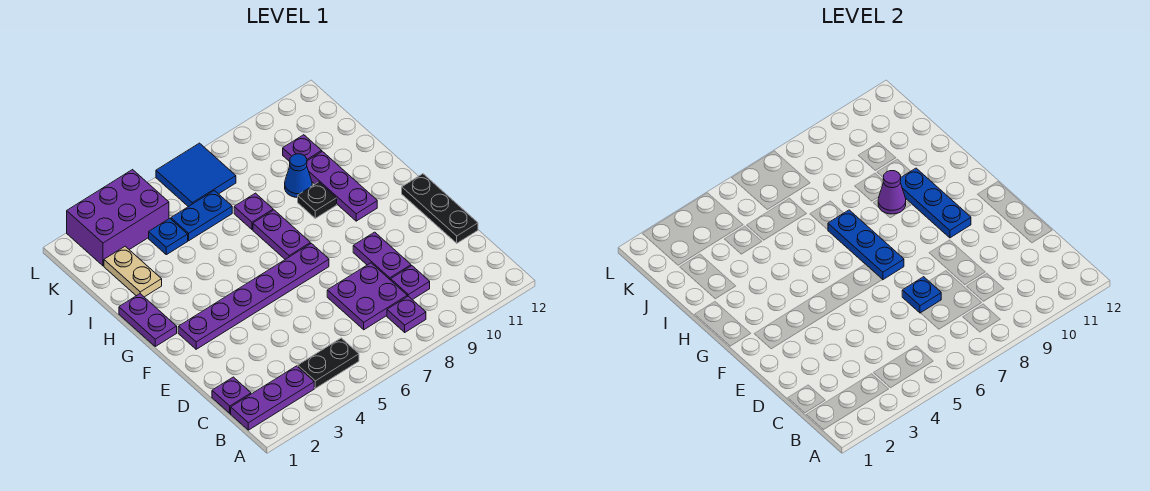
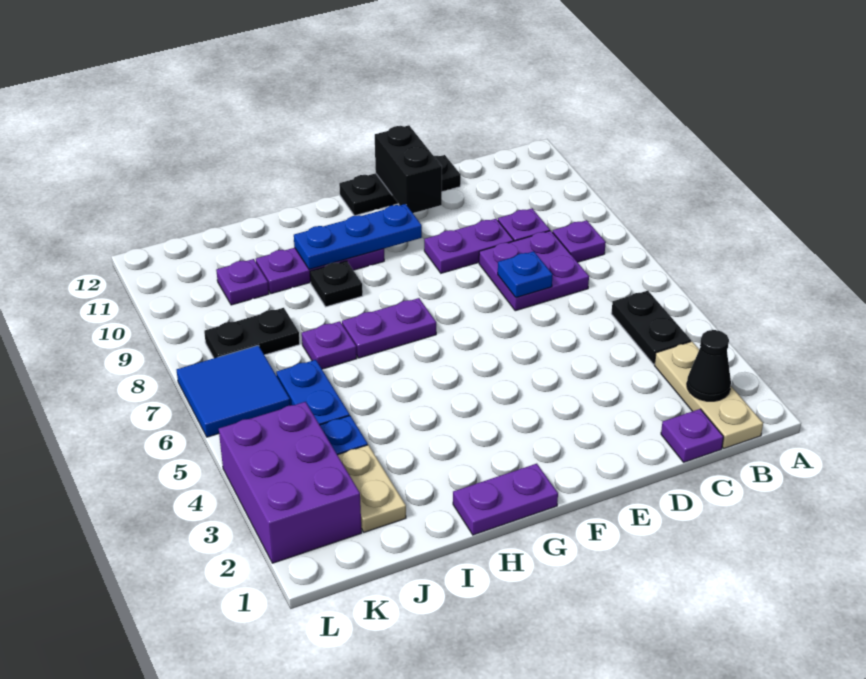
purple plate B1:B3 level 1 -> tan plate B1:B3 level 1
none -> black cone B2 level 2
none -> black brick E11:E12 level 2
purple plate F2:F7 level 1 -> none
blue plate F7:H7 level 2 -> none
purple cone H9 level 2 -> none
tan plate I2:J2 level 1 -> tan plate J2:J3 level 1
blue cone I9 level 1 -> none
none -> black plate J8:K8 level 1

